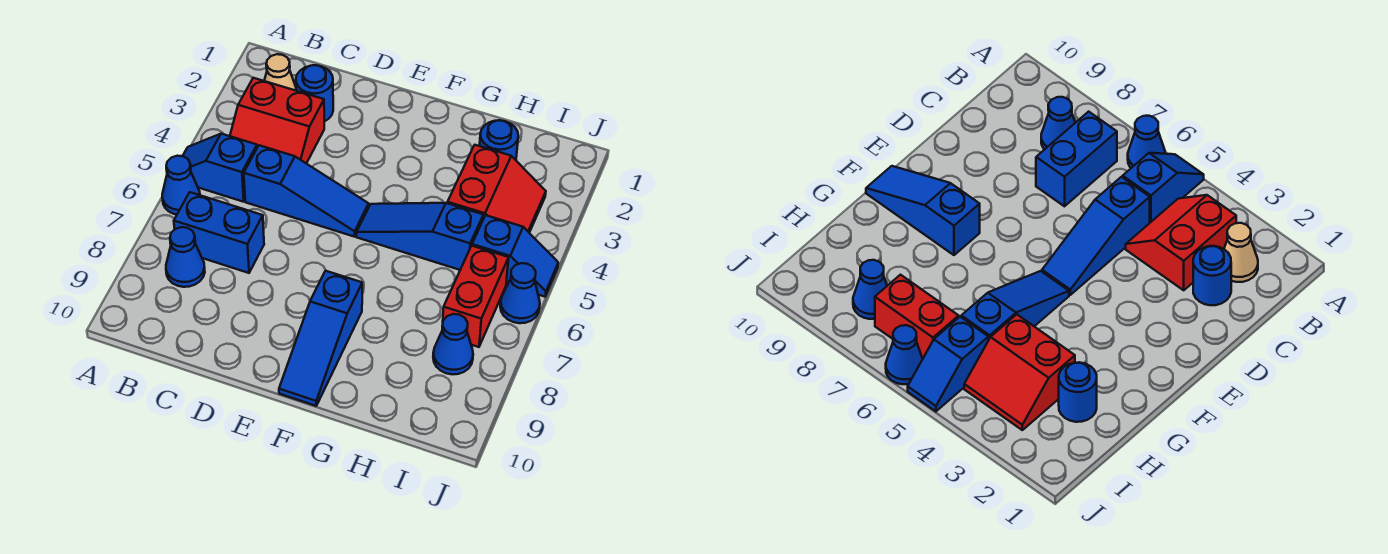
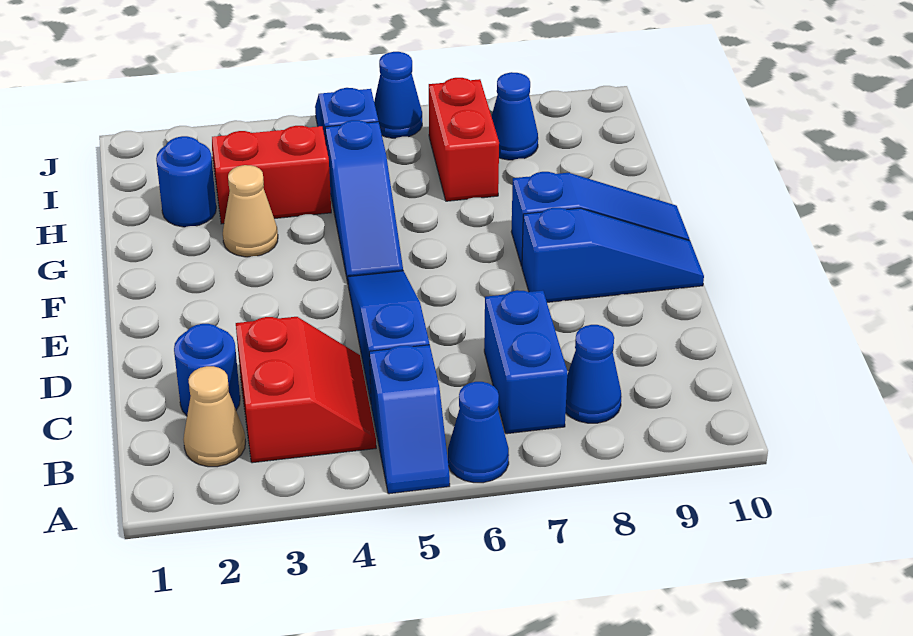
none -> blue slope E8:E10 level 1 top 8
none -> tan cone G3 level 1
red brick I6:I7 level 1 -> red brick H7:I7 level 1

